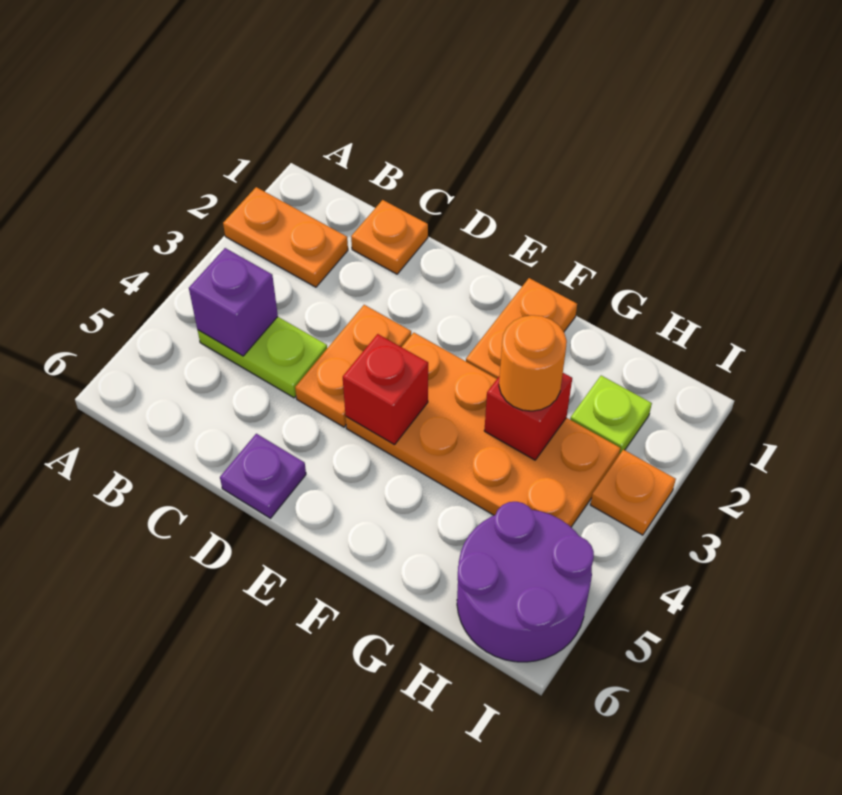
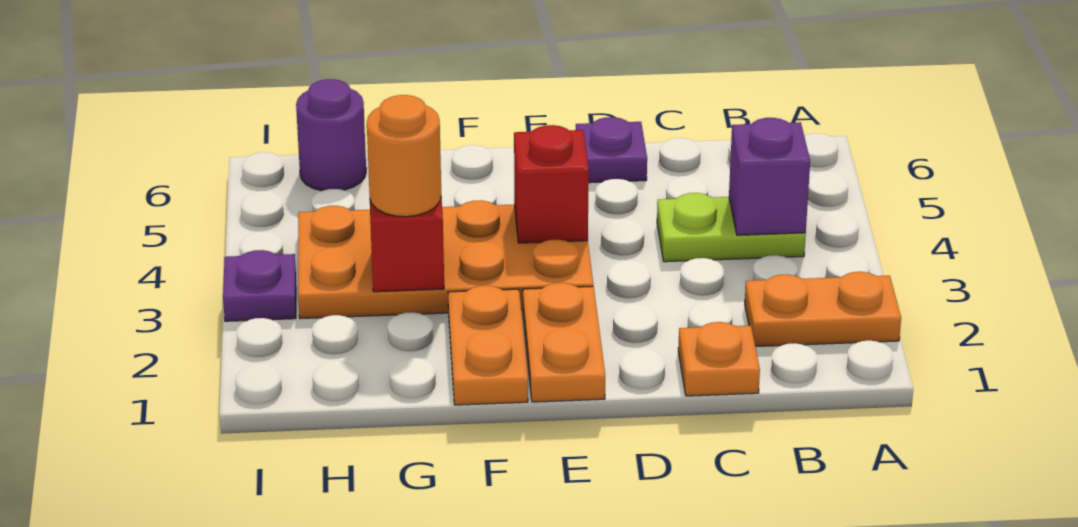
orange plate D3:D4 level 1 -> orange plate E1:E2 level 1
lime plate H2 level 1 -> none
purple round brick H5:I6 level 1 -> purple round brick H6 level 1
orange plate I3 level 1 -> purple plate I3 level 1

